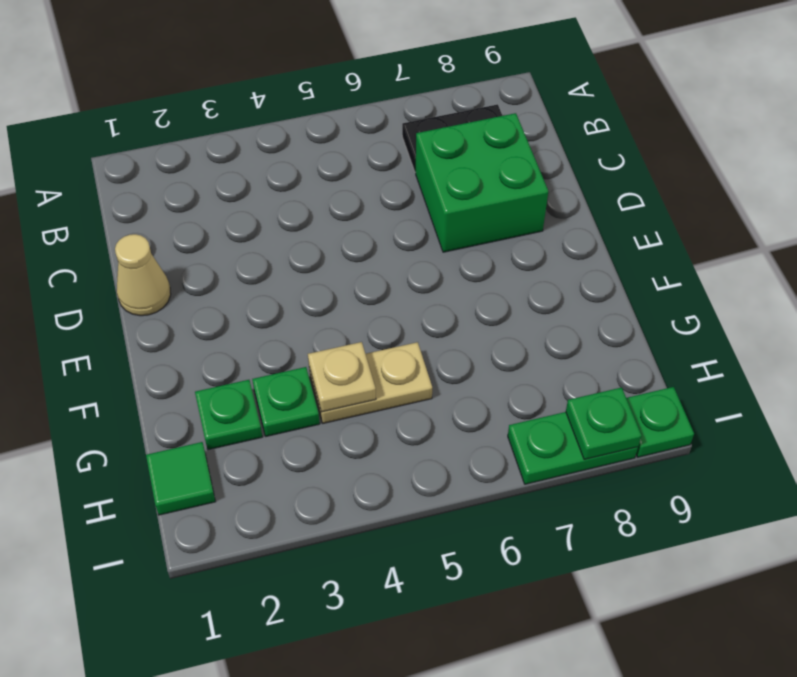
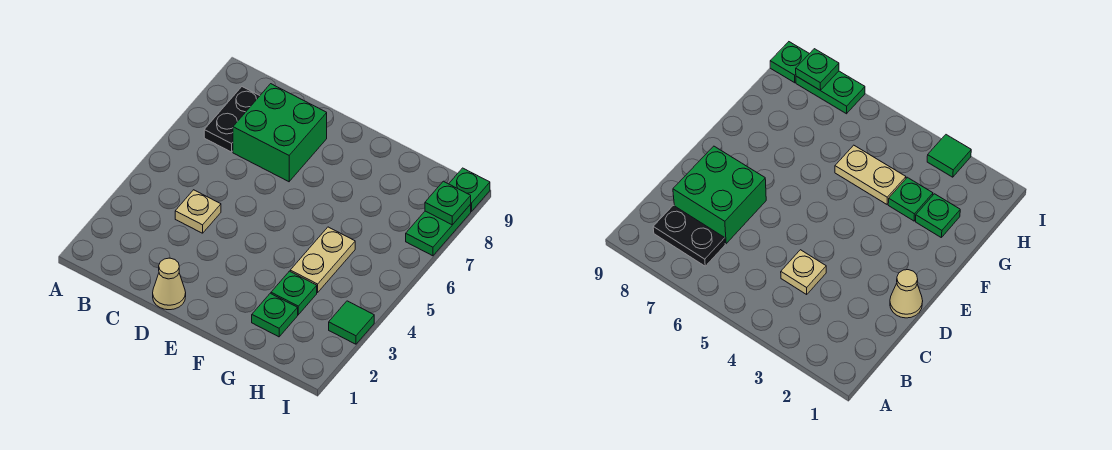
tan plate G4 level 2 -> tan plate C4 level 1
green tile H1 level 1 -> green tile I3 level 1

